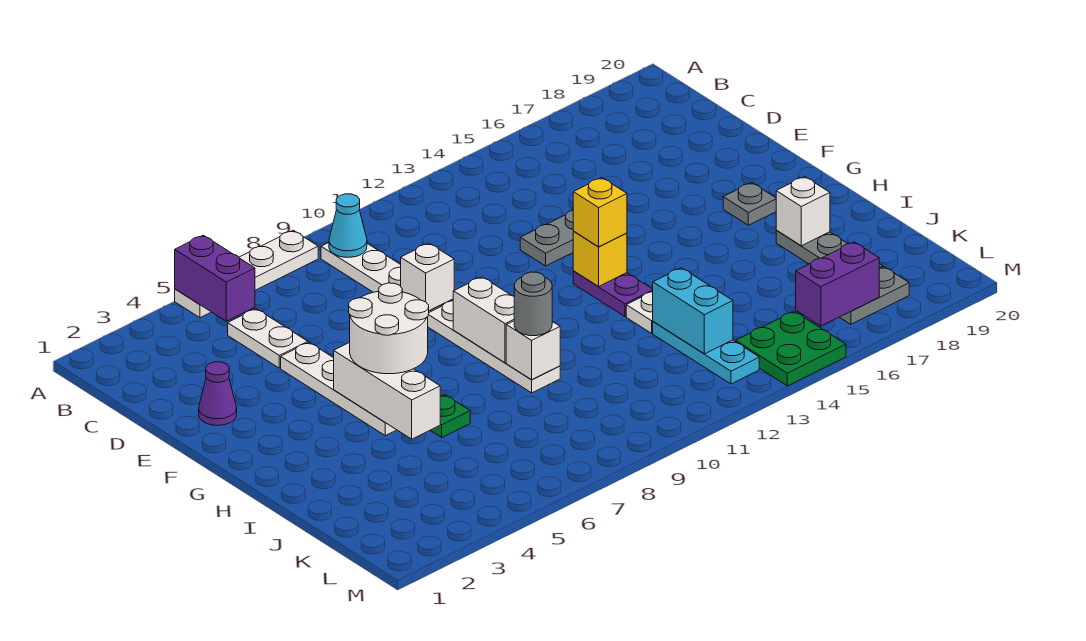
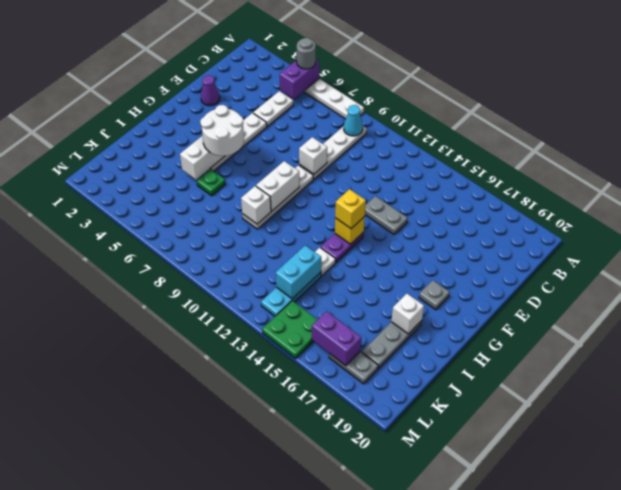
grey round brick I9 level 3 -> grey round brick A5 level 3

